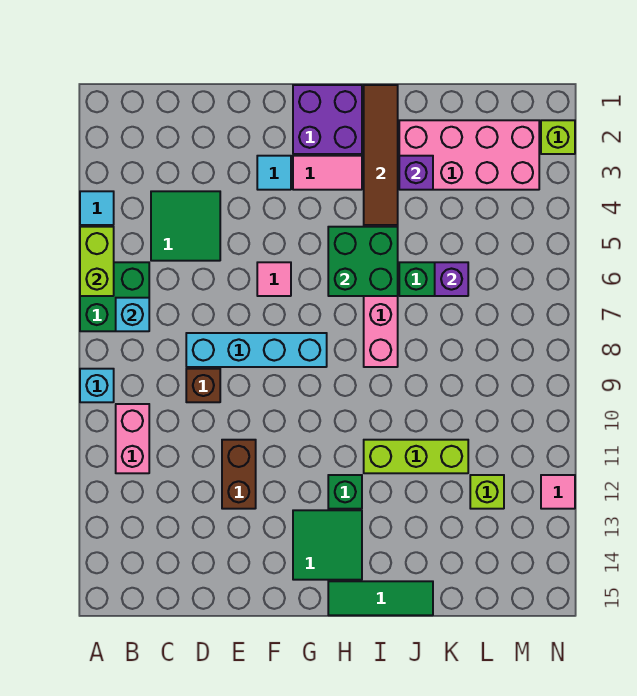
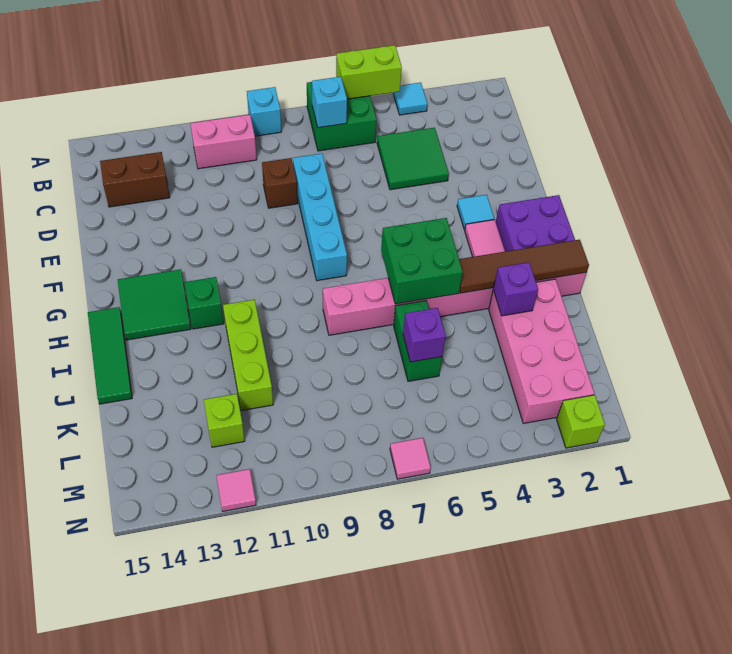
brown brick E11:E12 level 1 -> brown brick C13:C14 level 1
pink tile F6 level 1 -> pink tile N7 level 1

